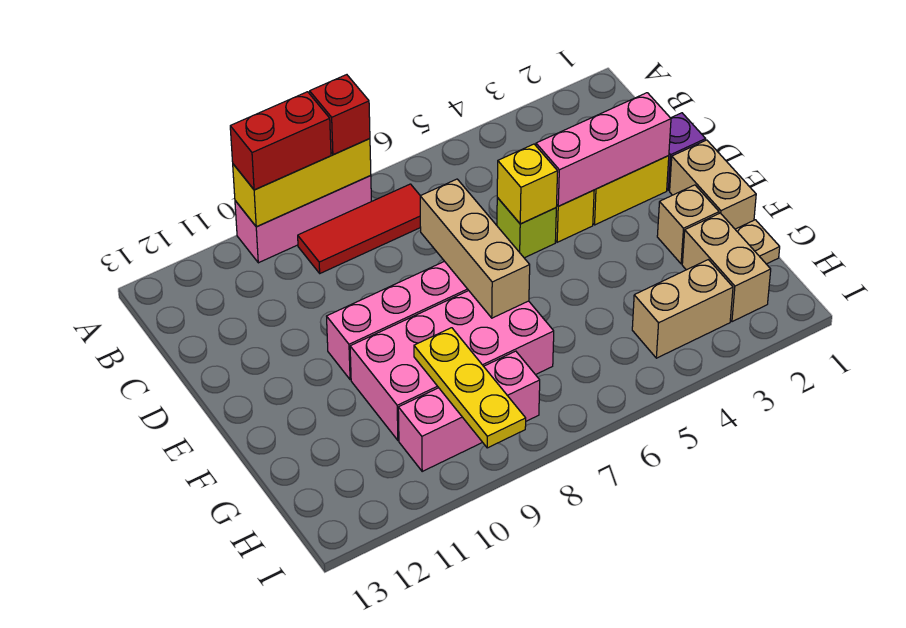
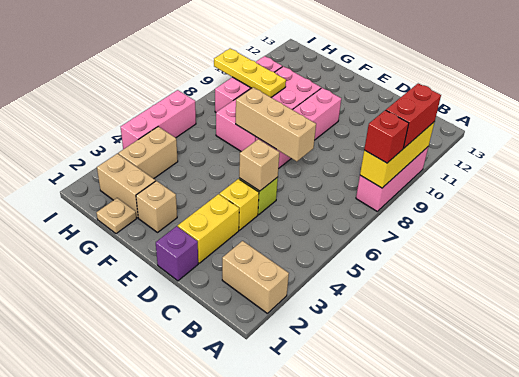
red tile B7:B9 level 1 -> none
pink brick D2:D4 level 2 -> pink brick I4:I6 level 1
yellow brick D5 level 2 -> tan brick D5 level 2
tan brick E1:F1 level 1 -> tan brick A2:B2 level 1

